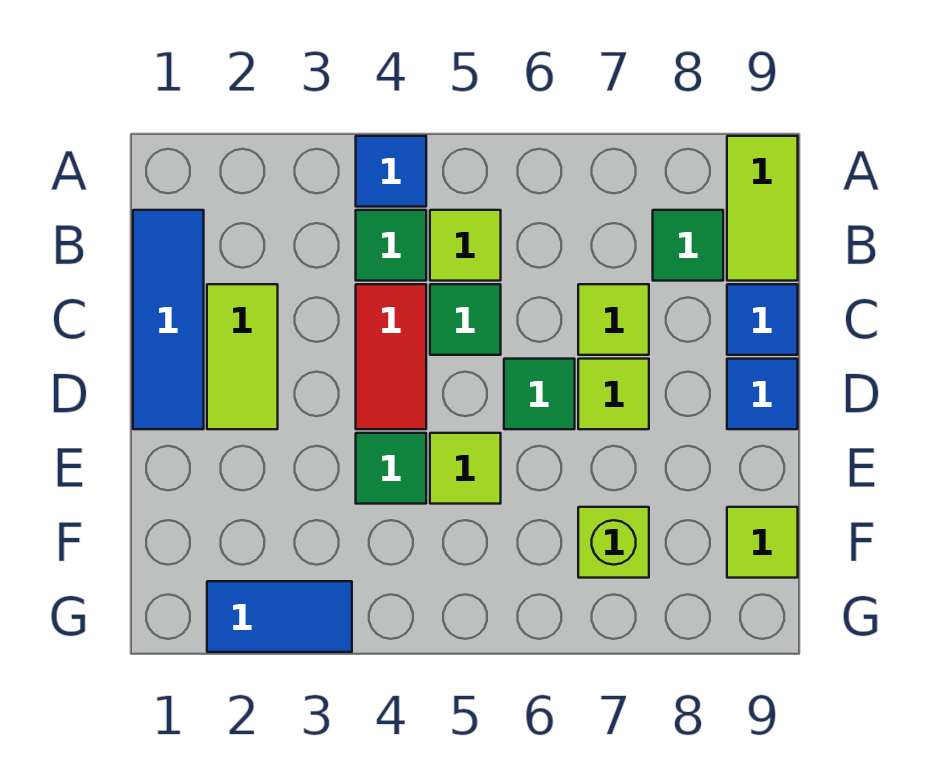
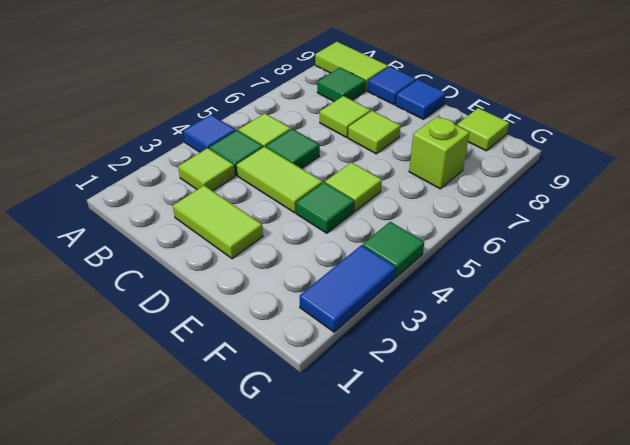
blue tile B1:D1 level 1 -> none
none -> lime tile B3 level 1
red tile C4:D4 level 1 -> lime tile C4:D4 level 1
green tile D6 level 1 -> green tile G4 level 1

